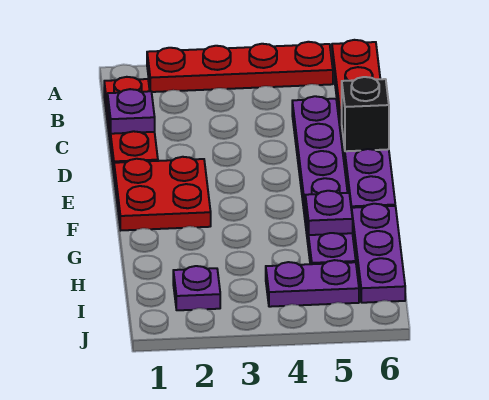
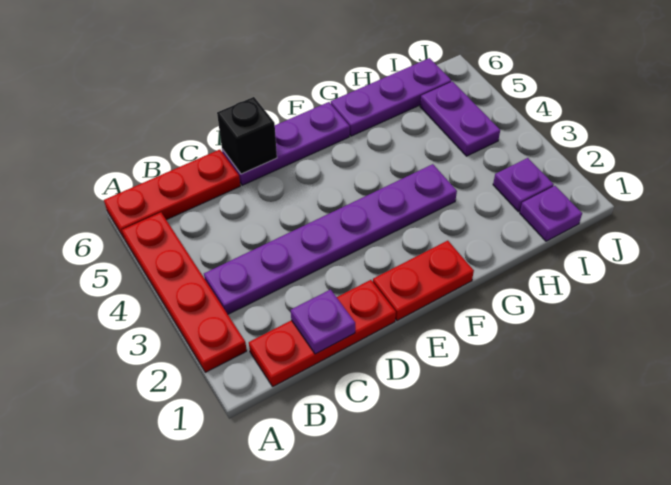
purple plate C5:H5 level 1 -> purple plate B3:G3 level 1
red plate E1:F2 level 1 -> red plate E1:F1 level 1
purple plate G5 level 2 -> purple plate I1 level 1

